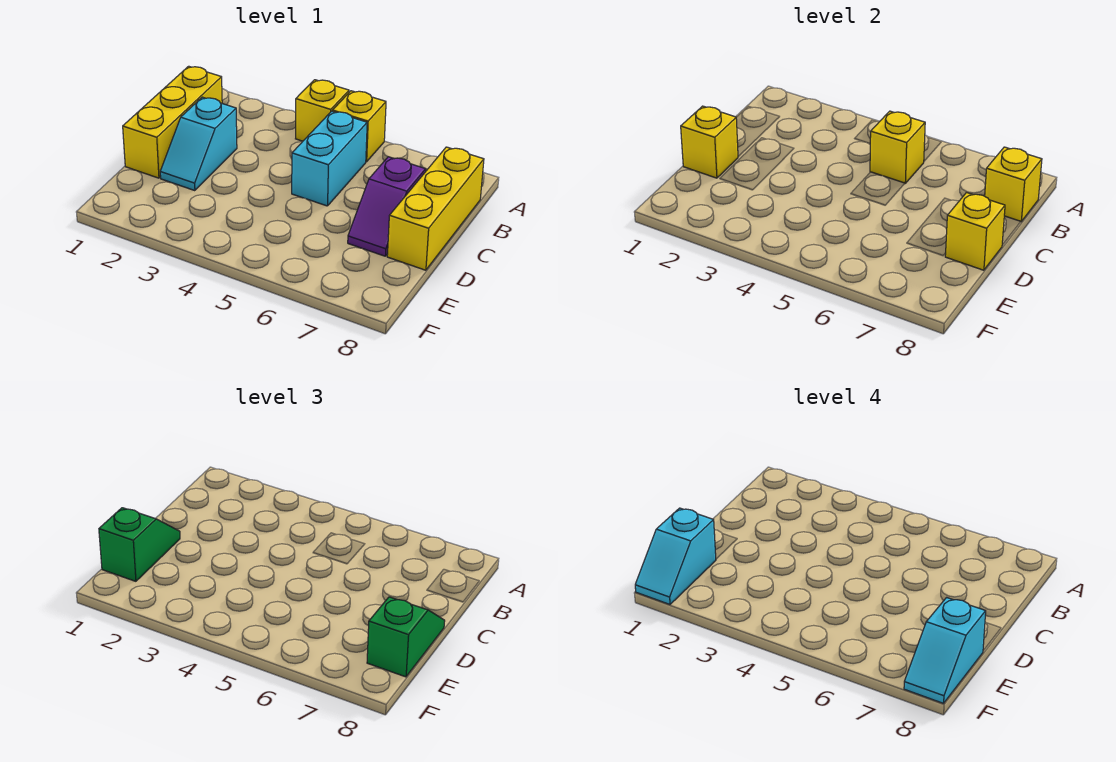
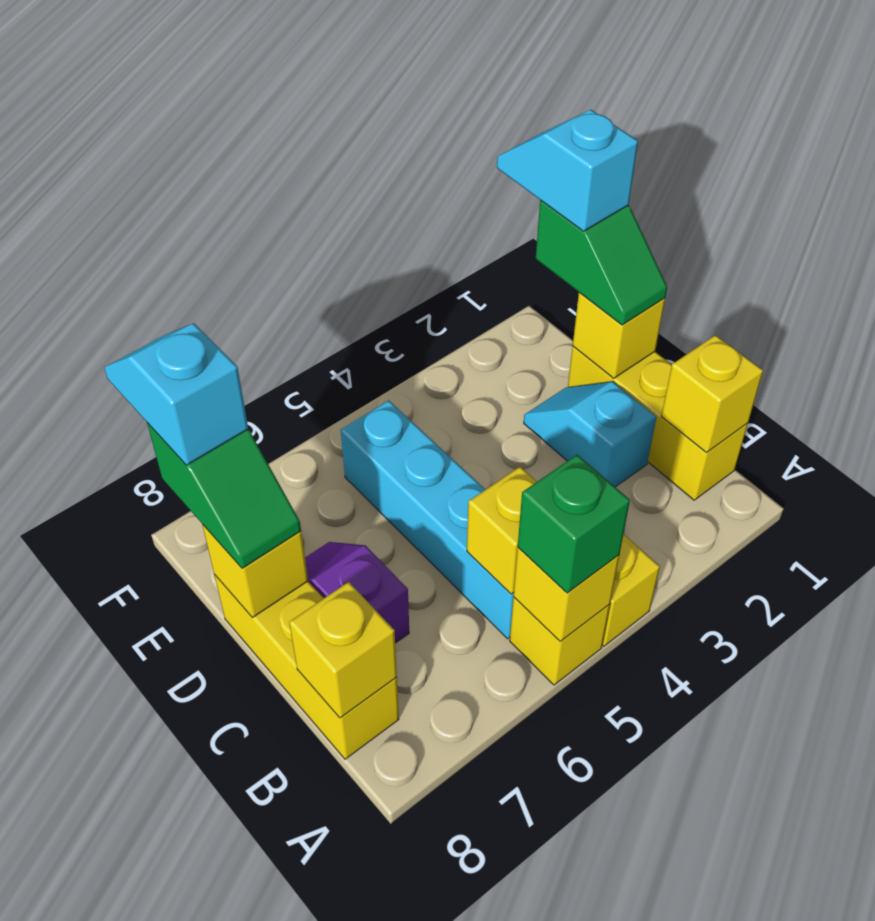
none -> yellow brick A5 level 2
none -> green brick A5 level 3
none -> yellow brick B1 level 2
cyan brick B5:C5 level 1 -> cyan brick B5:E5 level 1

